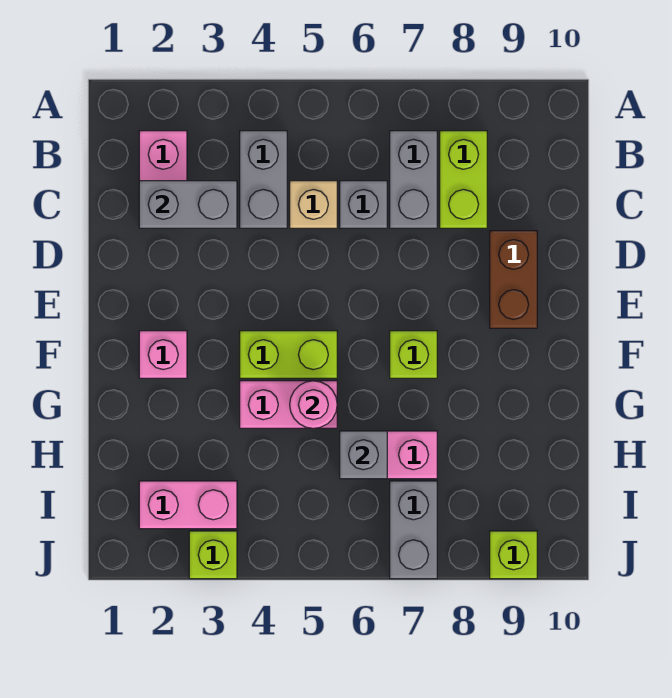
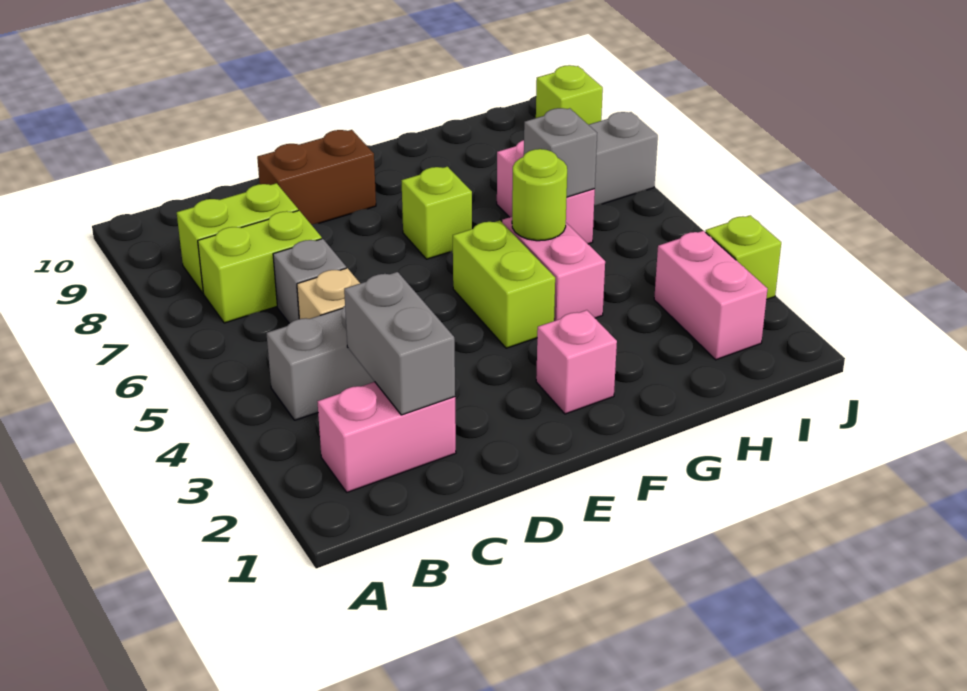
grey brick B7:C7 level 1 -> lime brick B7:C7 level 1
pink round brick G5 level 2 -> lime round brick G5 level 2

